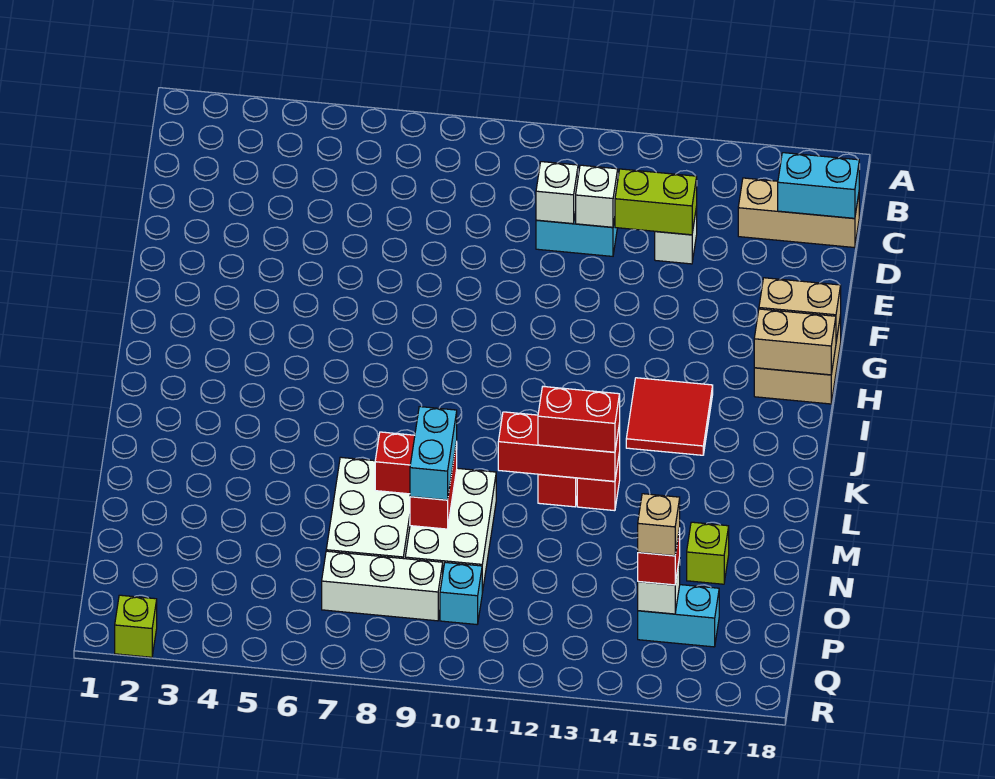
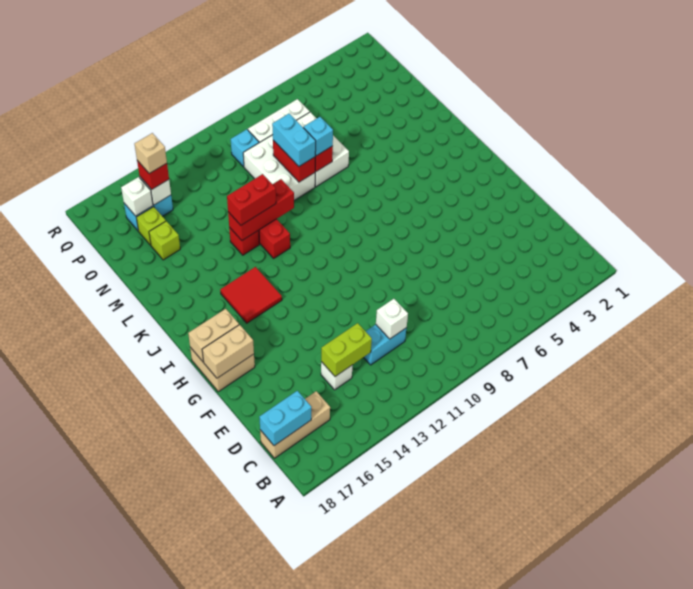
white brick D12 level 2 -> white brick P16 level 2
none -> cyan brick M8 level 3
lime brick R2 level 1 -> lime brick O16 level 1

